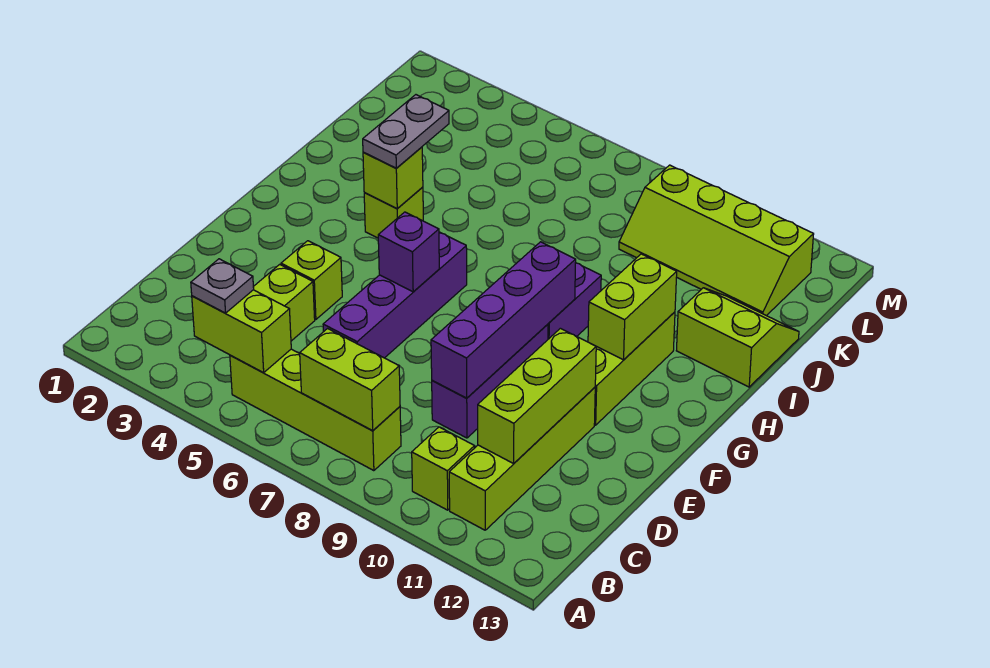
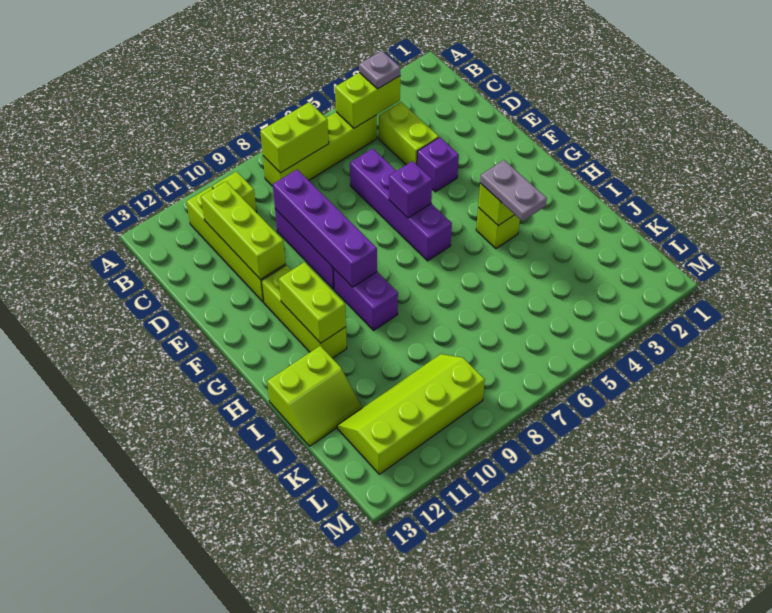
lime brick E4 level 1 -> purple brick E4 level 1

